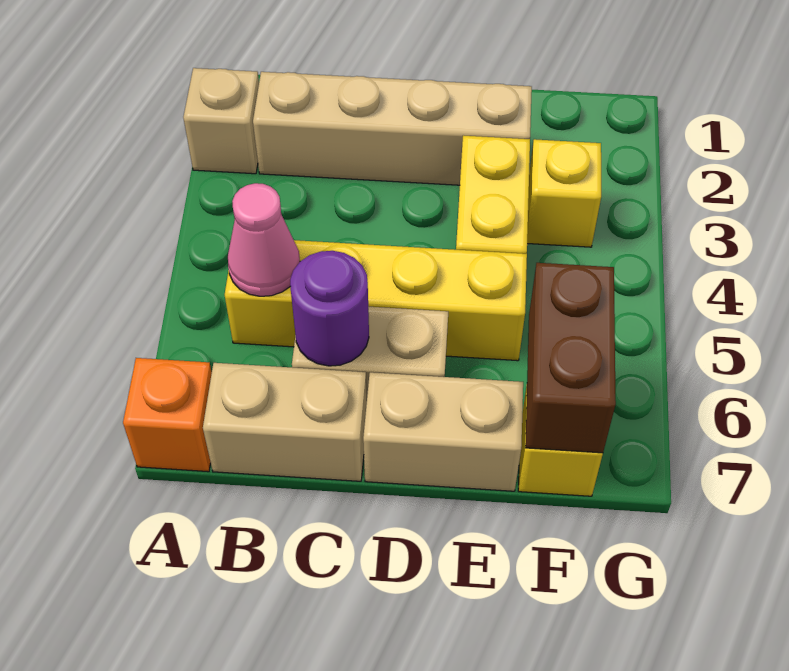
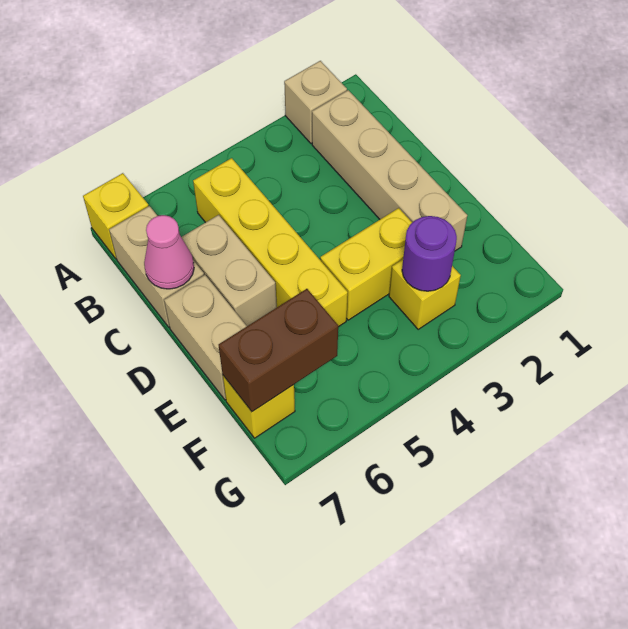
orange brick A7 level 1 -> yellow brick A7 level 1
pink cone B5 level 2 -> pink cone C7 level 2
purple round brick C6 level 2 -> purple round brick F3 level 2

